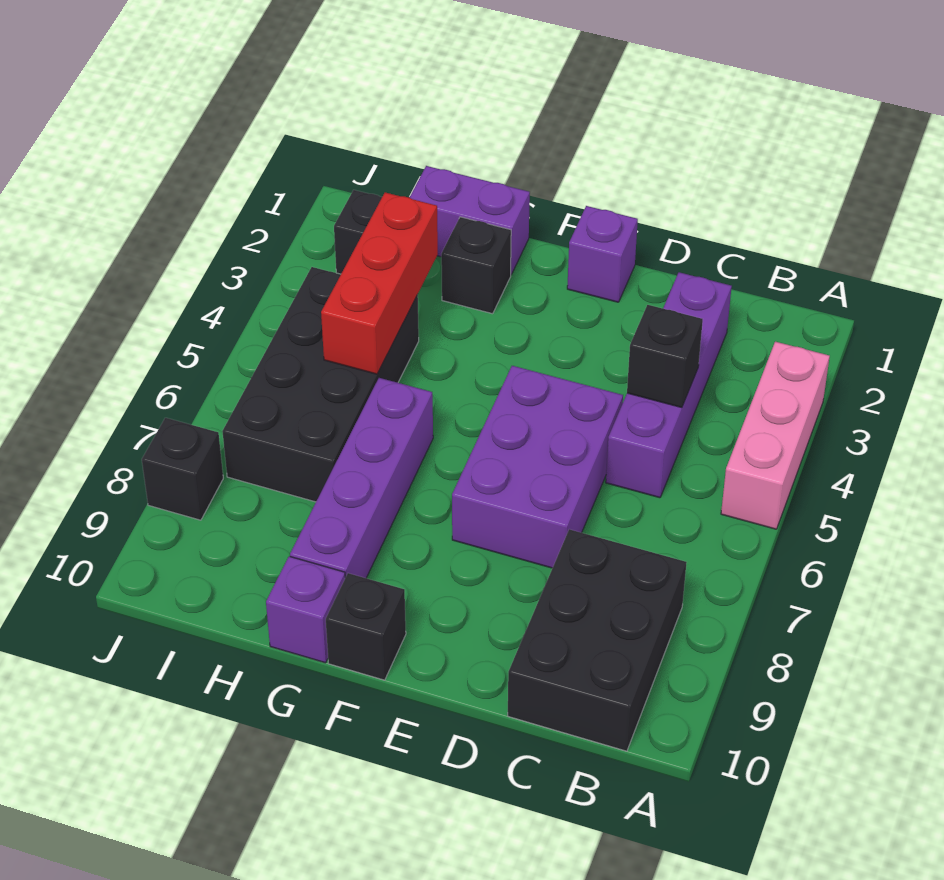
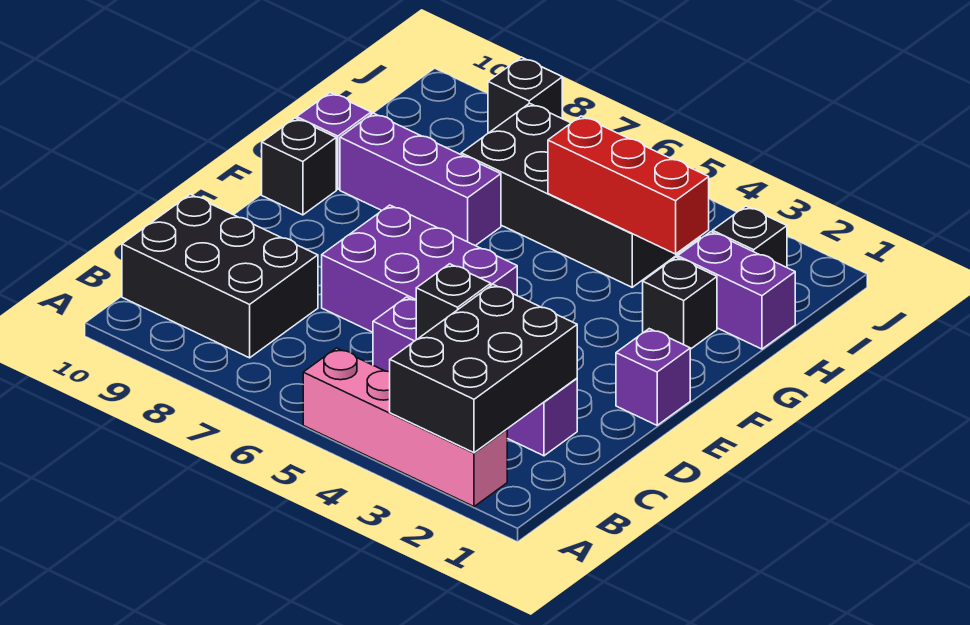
none -> black brick A2:C3 level 2
pink brick A3:A5 level 1 -> pink brick A2:A5 level 1
purple brick G1:H1 level 1 -> purple brick H1:H2 level 1
purple brick G6:G9 level 1 -> purple brick G7:G9 level 1

